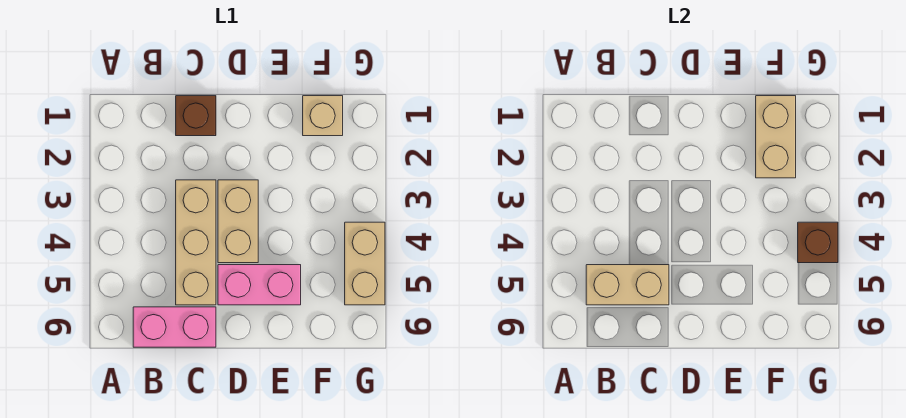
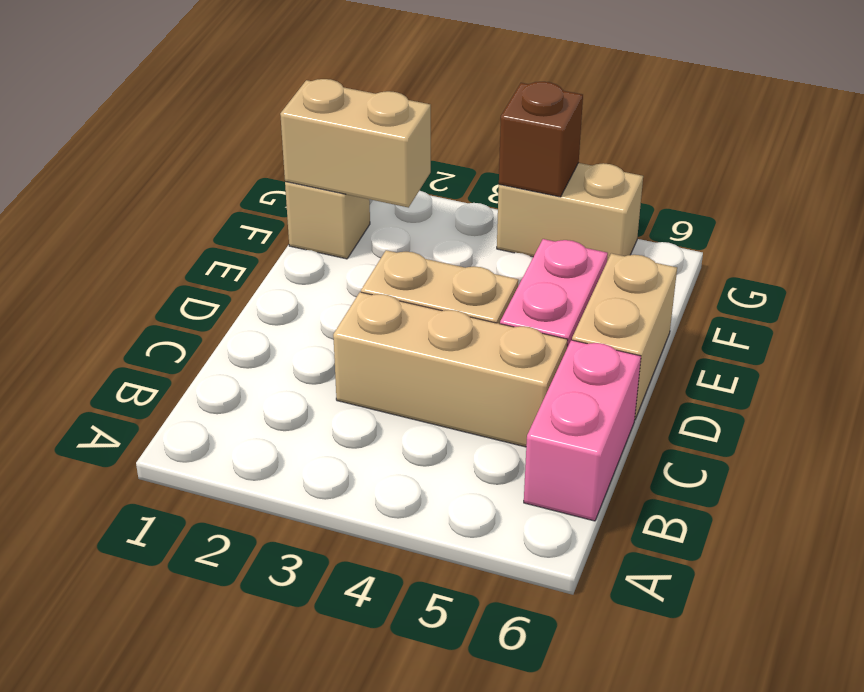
tan brick B5:C5 level 2 -> tan brick D6:E6 level 1
brown brick C1 level 1 -> none

